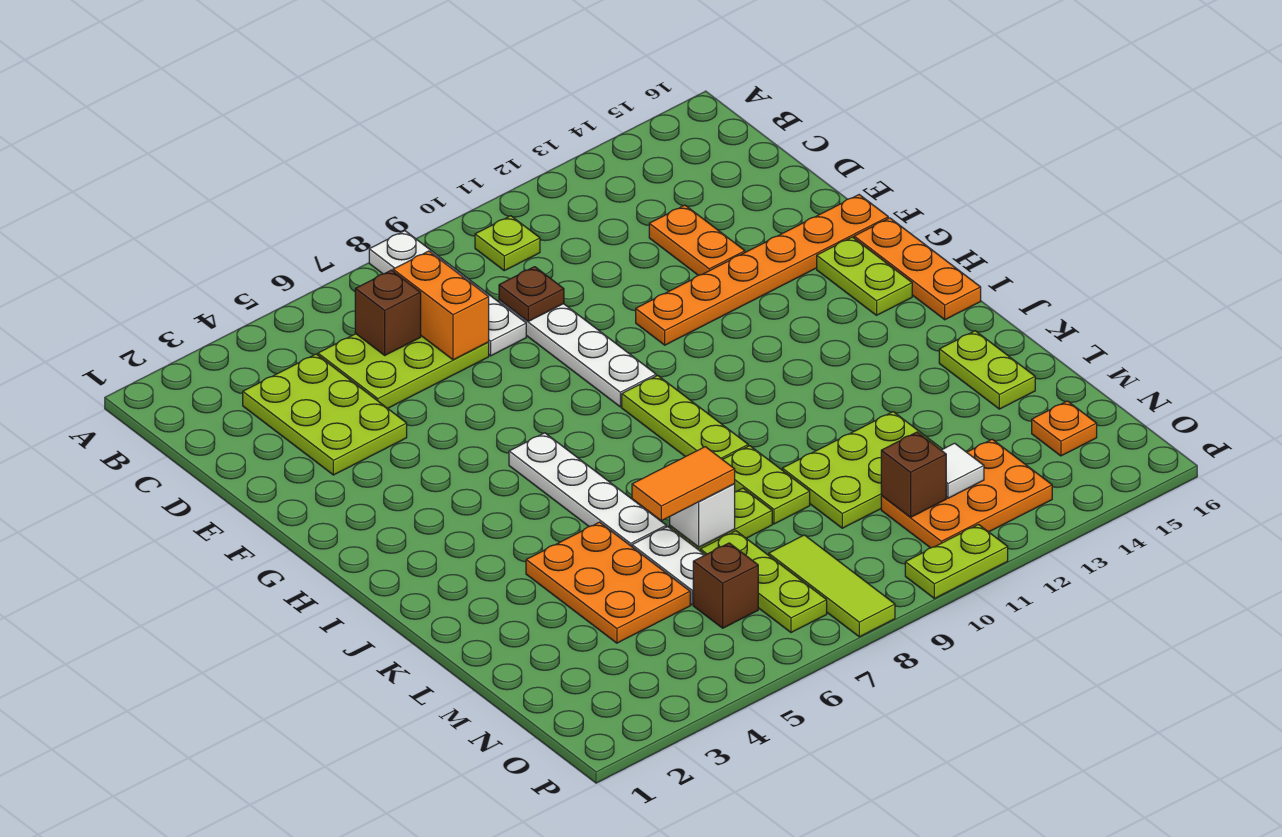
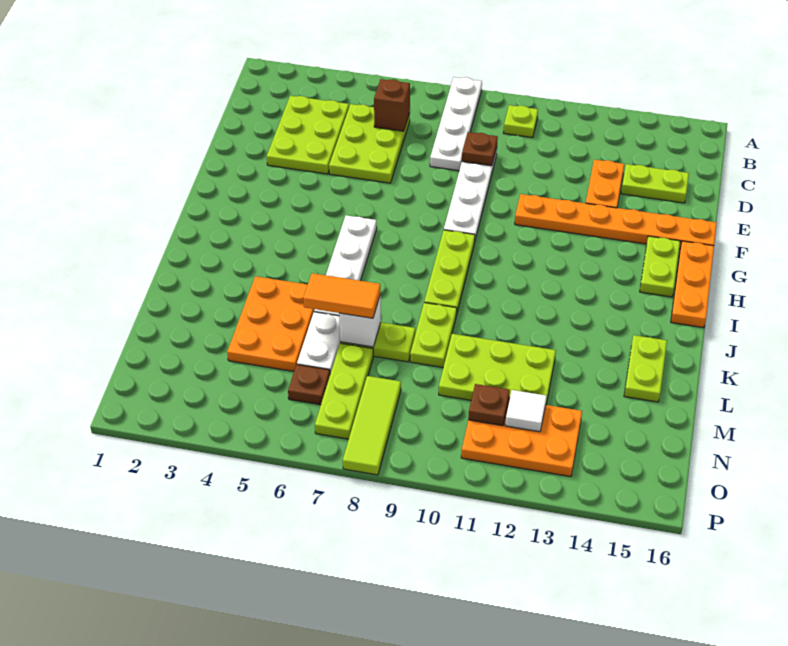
lime plate C5:D7 level 1 -> lime plate C5:E6 level 1
orange brick C7:D7 level 2 -> none
brown brick N6 level 1 -> brown plate N6 level 1
brown brick N11 level 2 -> brown plate N11 level 2
orange plate N15 level 1 -> none
lime plate P10:P11 level 1 -> lime plate D14:D15 level 1

